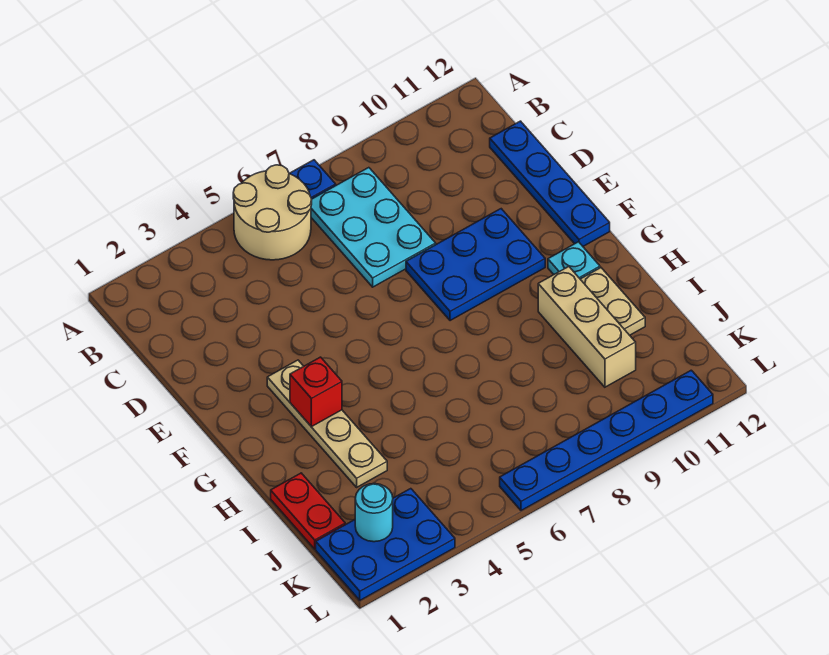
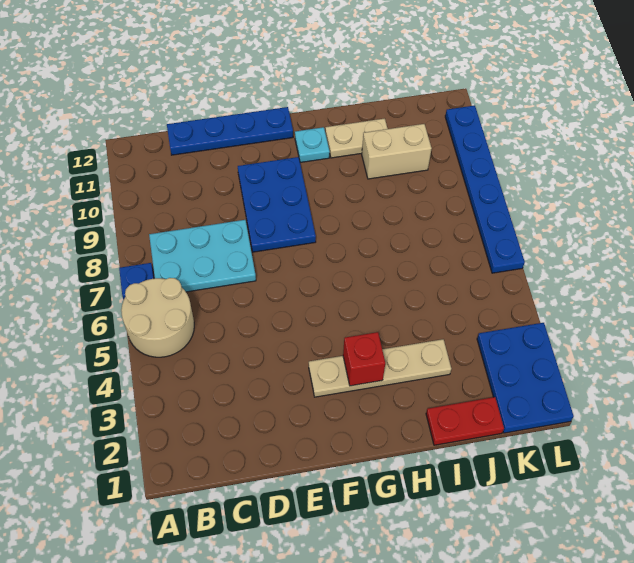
tan brick H10:J10 level 1 -> tan brick I10:J10 level 1
cyan round brick K2 level 2 -> none

